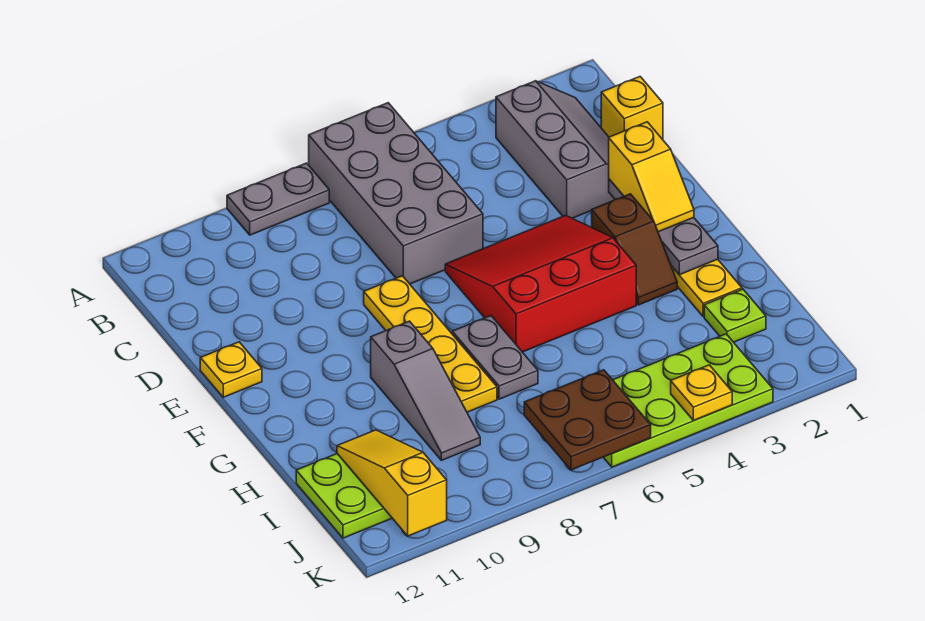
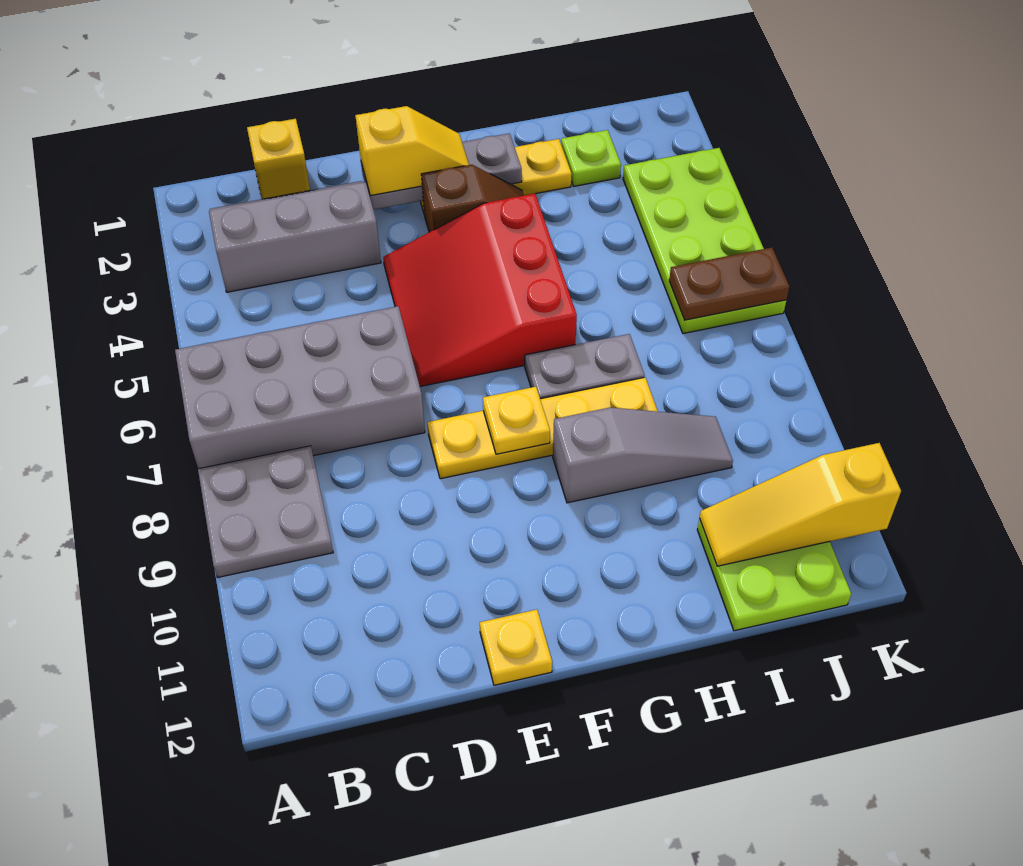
grey plate A8:A9 level 1 -> grey plate A8:B9 level 1
brown plate J6:K7 level 2 -> brown plate J6:K6 level 2
yellow plate K4 level 2 -> yellow plate F8 level 2

